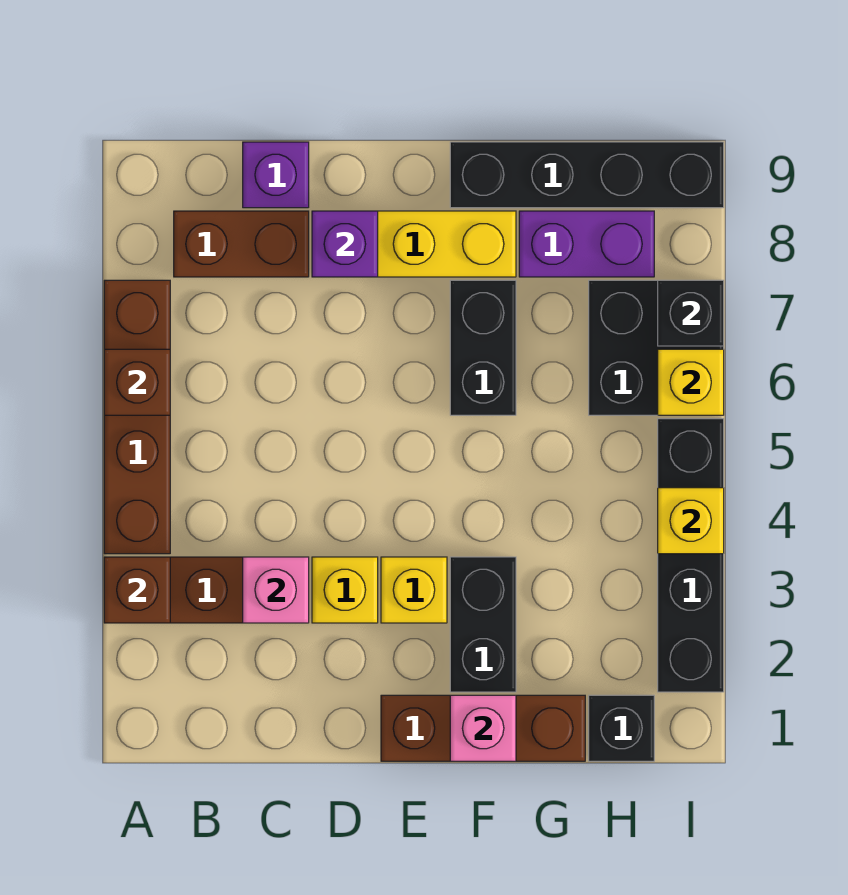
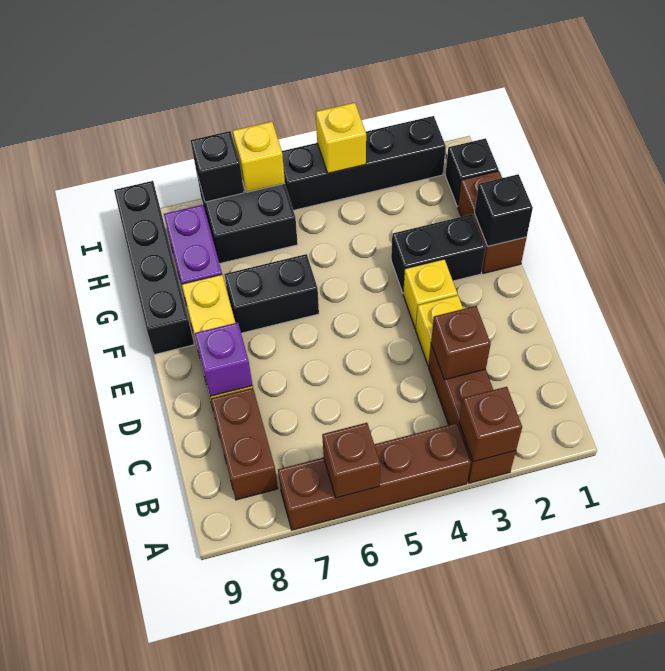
pink brick C3 level 2 -> brown brick C3 level 2
purple brick C9 level 1 -> none
brown brick E1:G1 level 1 -> brown brick F1:G1 level 1
pink brick F1 level 2 -> black brick F1 level 2

